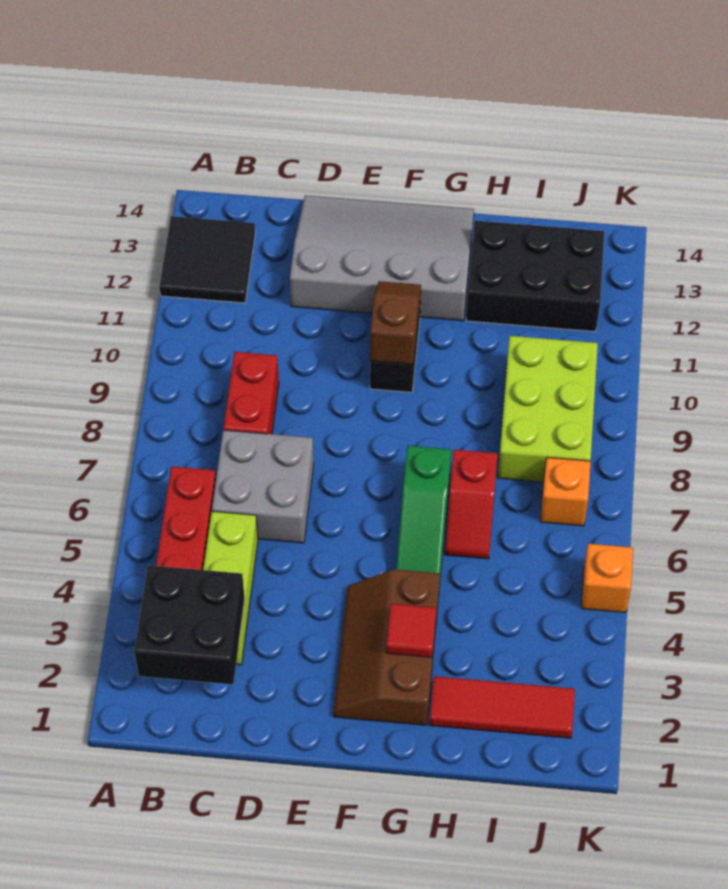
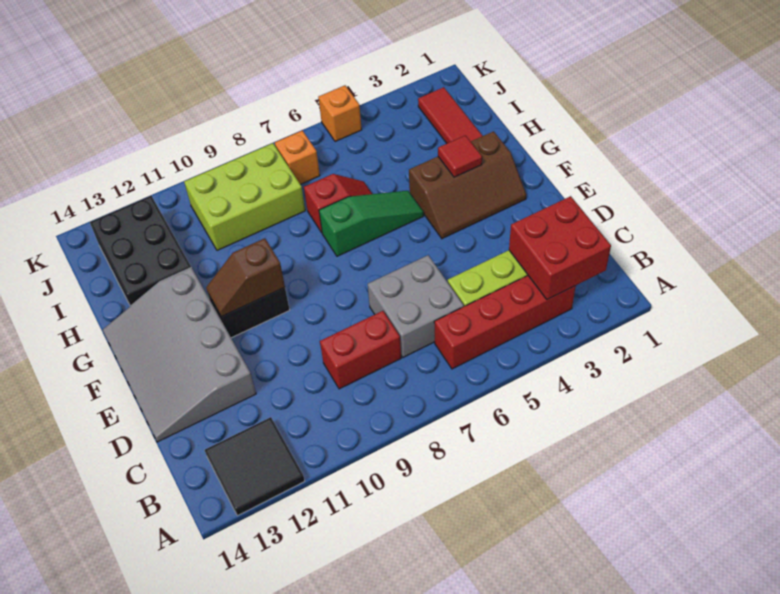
black brick B2:C3 level 2 -> red brick B2:C3 level 2

